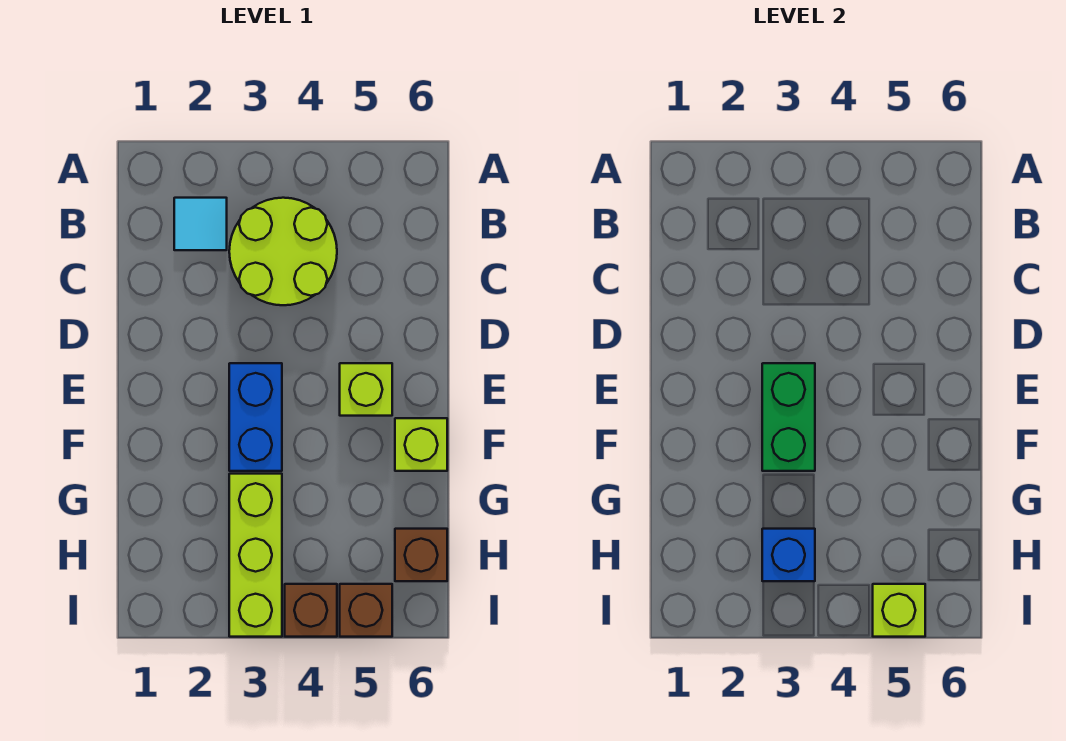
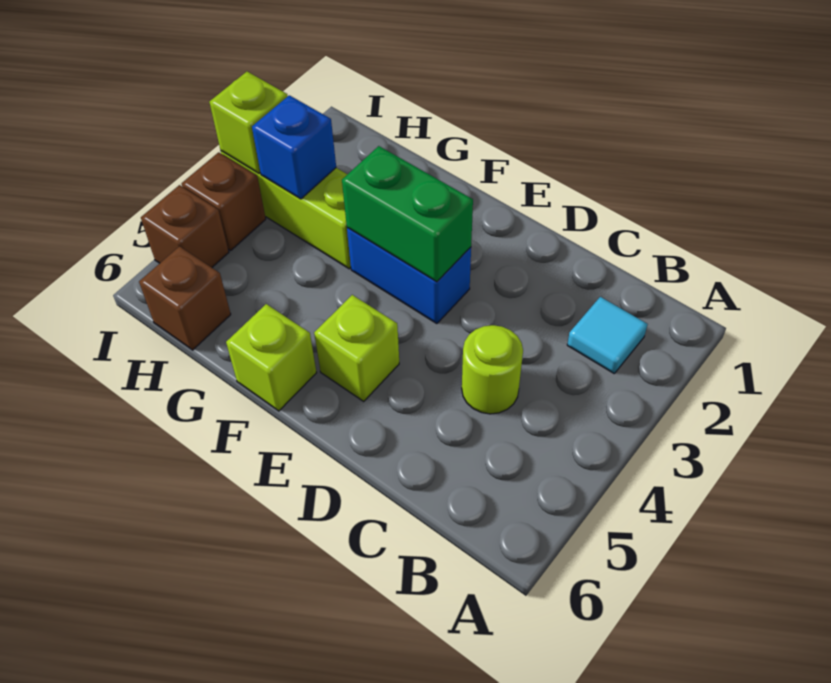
lime round brick B3:C4 level 1 -> lime round brick C4 level 1
lime brick I5 level 2 -> lime brick I3 level 2

